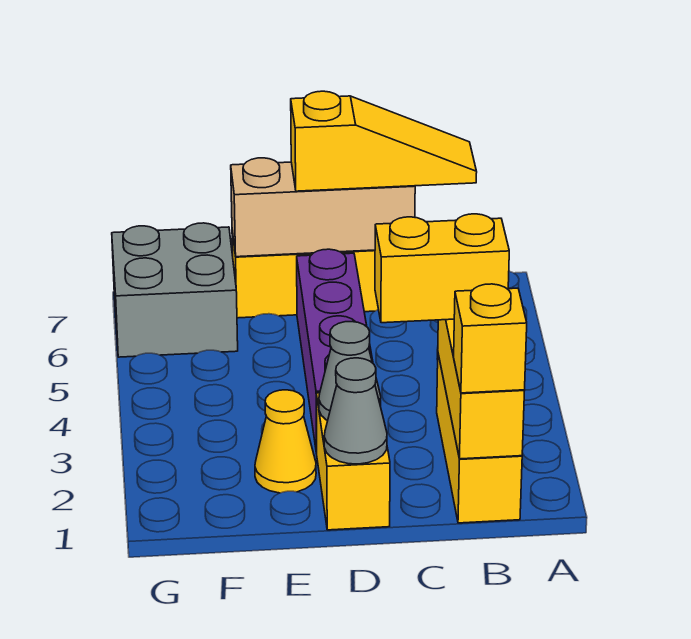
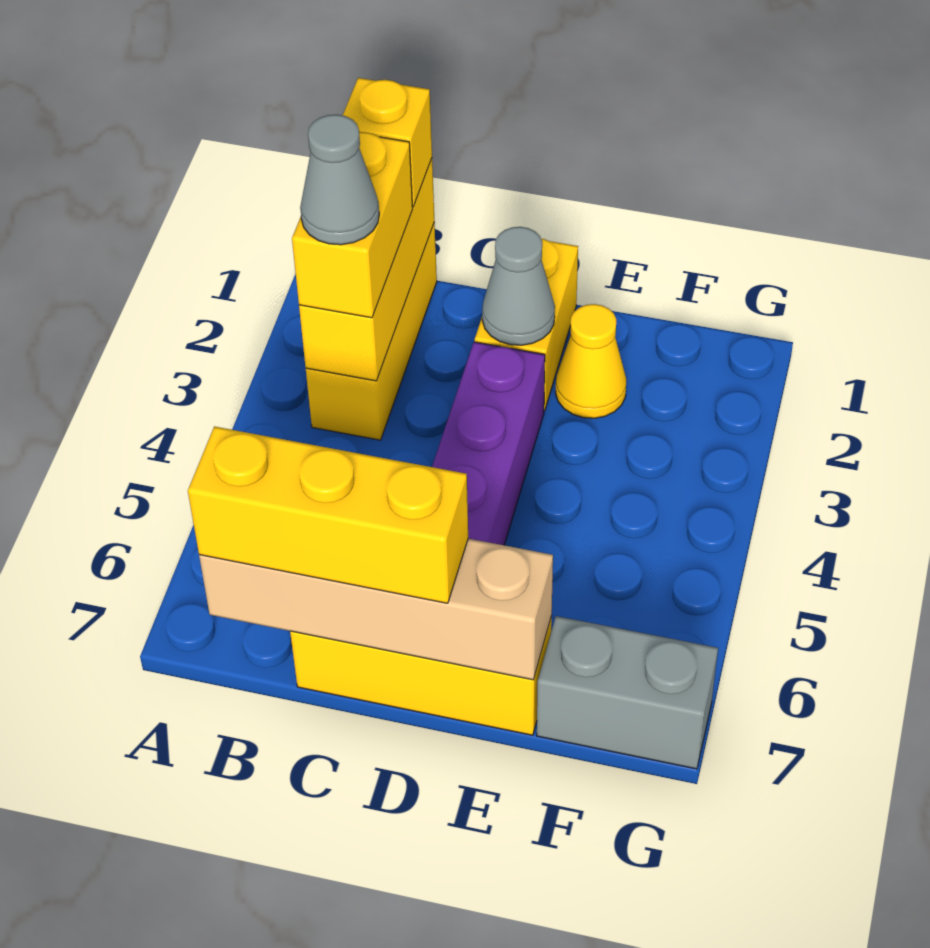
yellow brick B3:C3 level 3 -> yellow brick B2:B3 level 3
yellow slope B7:D7 level 3 top D -> yellow brick B7:D7 level 3
tan brick C7:E7 level 2 -> tan brick B7:E7 level 2
grey cone D1 level 2 -> grey cone B3 level 4
grey brick F6:G7 level 1 -> grey brick F7:G7 level 1

